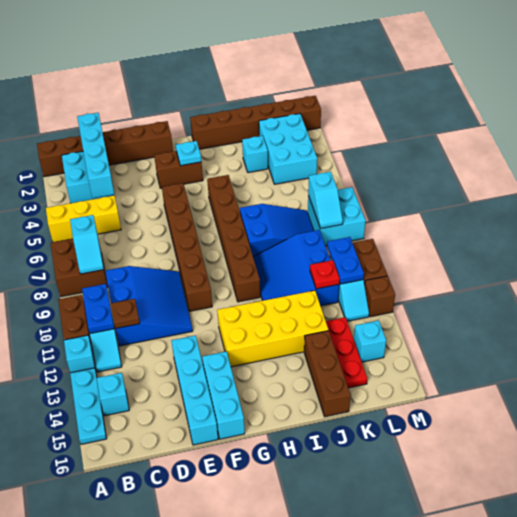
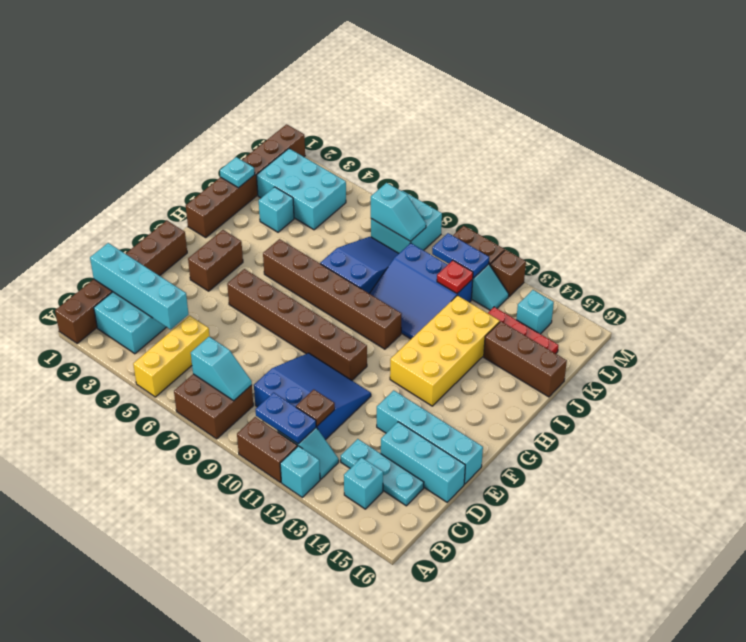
cyan plate A13:A15 level 1 -> cyan plate C13:C15 level 1
cyan brick F14:F16 level 1 -> cyan brick D14:D16 level 1
cyan plate G3 level 2 -> cyan plate J1 level 2

